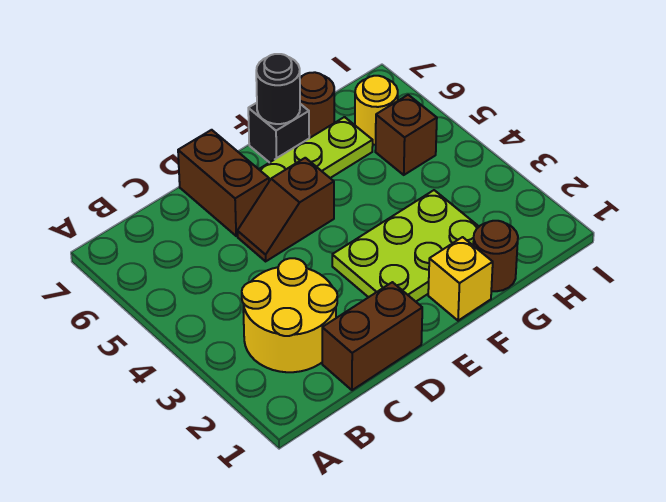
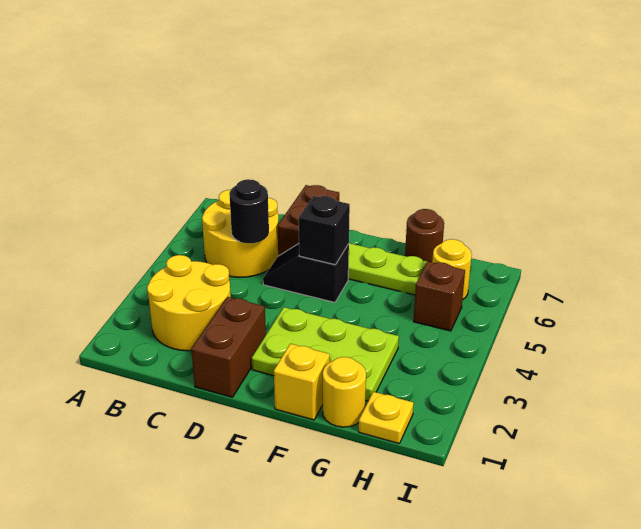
none -> yellow round brick B5:C6 level 1
brown brick C1:D1 level 1 -> brown brick D1:D2 level 1
brown slope D5:E5 level 1 top E -> black slope D5:E5 level 1 top E
black brick F7 level 1 -> black brick E5 level 2
black round brick F7 level 2 -> black round brick C5 level 2
brown round brick G1 level 1 -> yellow round brick G1 level 1
none -> yellow plate H1 level 1

